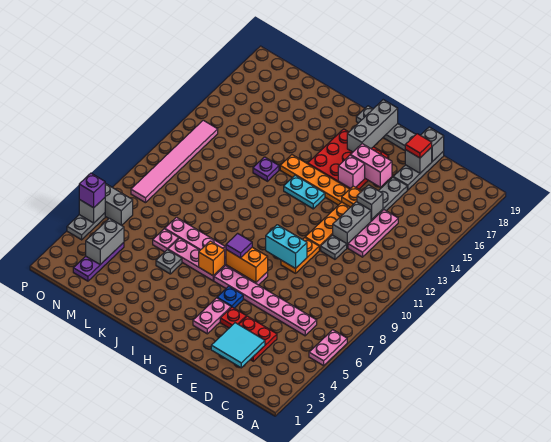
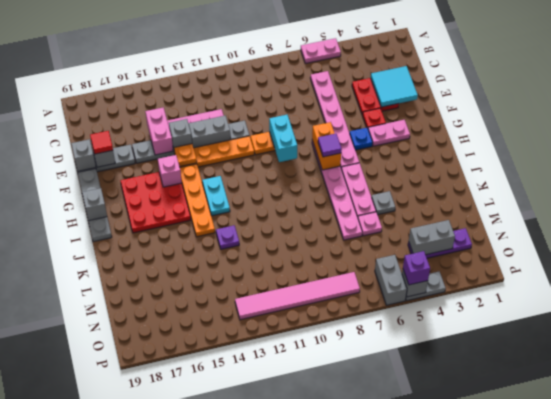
pink brick F16:G16 level 2 -> pink brick D15:E15 level 2
grey brick H17:H19 level 2 -> grey brick H19 level 2
orange brick I6 level 2 -> none

